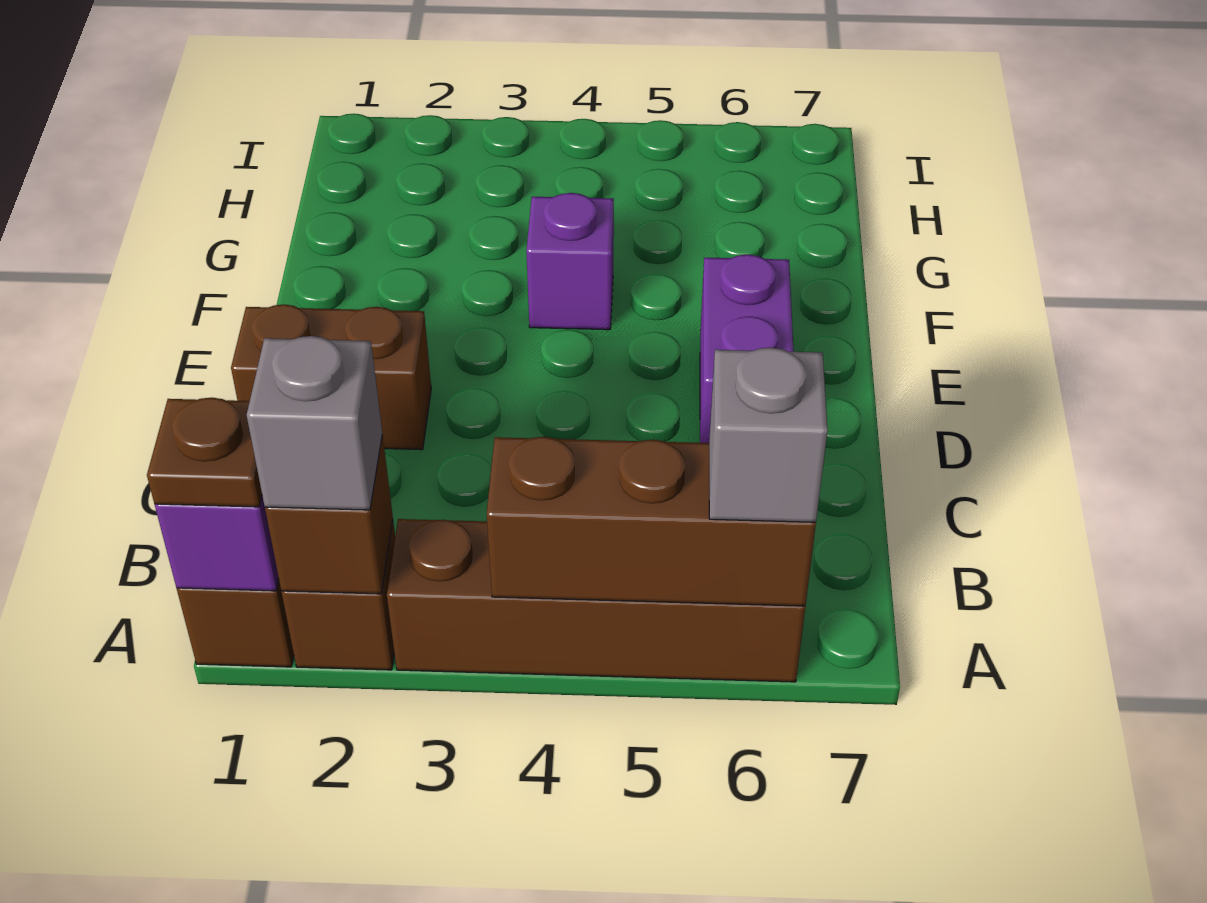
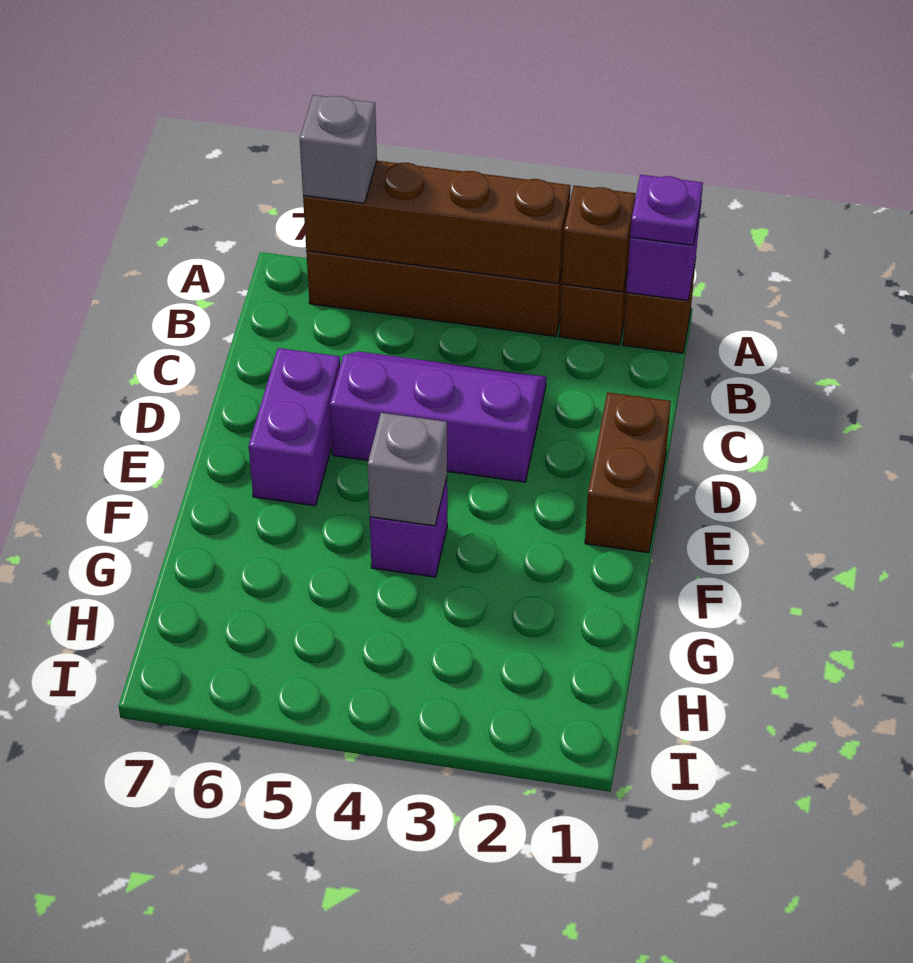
brown plate A1 level 3 -> purple plate A1 level 3
grey brick A2 level 3 -> grey brick F4 level 2
brown brick A4:A6 level 2 -> brown brick A3:A6 level 2
none -> purple slope C3:D5 level 1 top D
brown brick D1:D2 level 1 -> brown brick D1:E1 level 1

